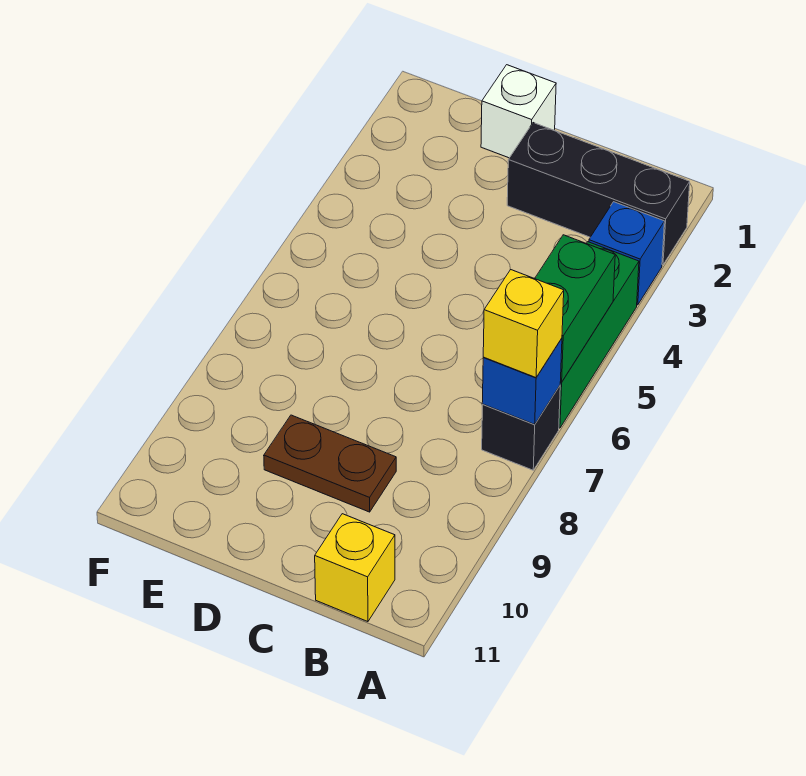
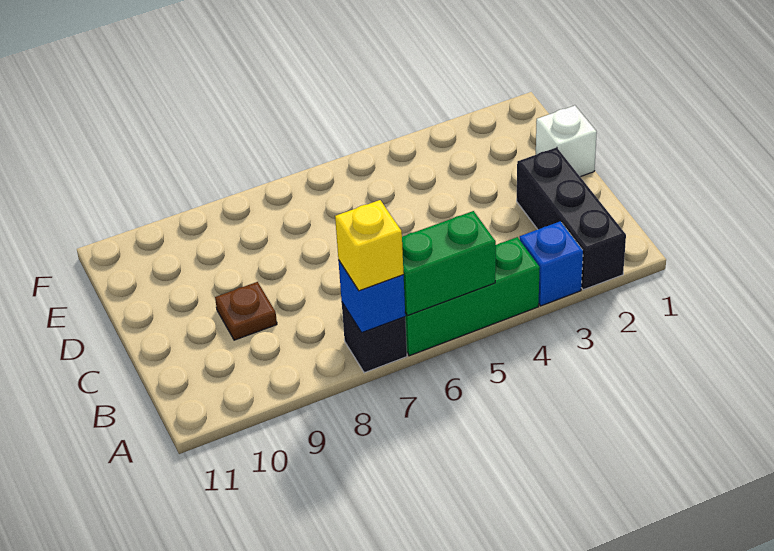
yellow brick B11 level 1 -> none
brown plate C9:D9 level 1 -> brown plate C9 level 1

